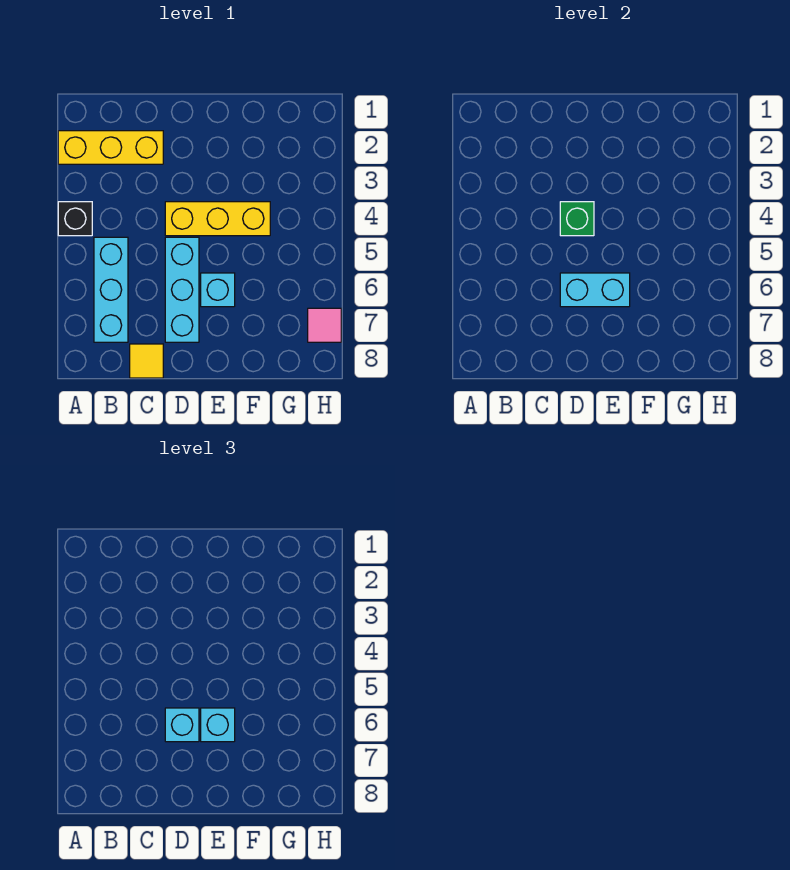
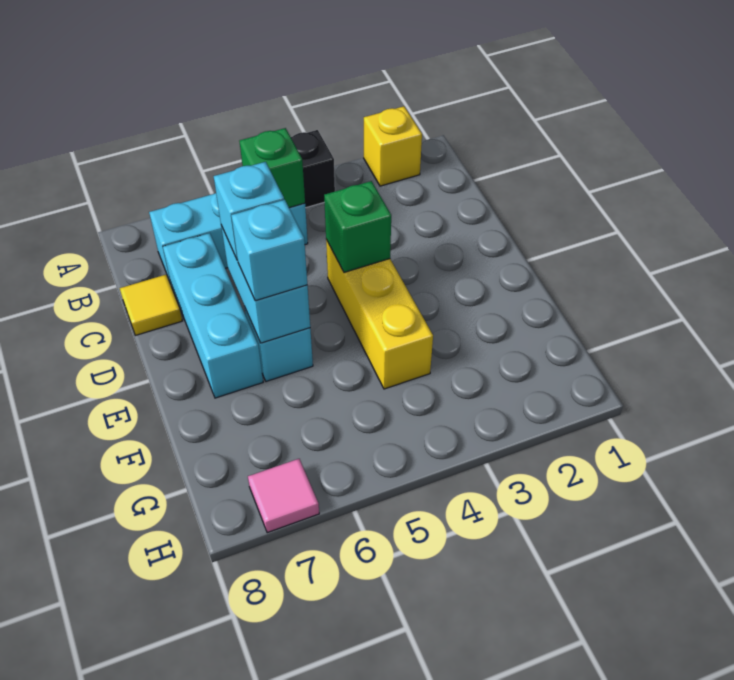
yellow brick A2:C2 level 1 -> yellow brick A2 level 1
none -> green brick B5 level 2
cyan brick D5:D7 level 1 -> cyan brick C7:E7 level 1

